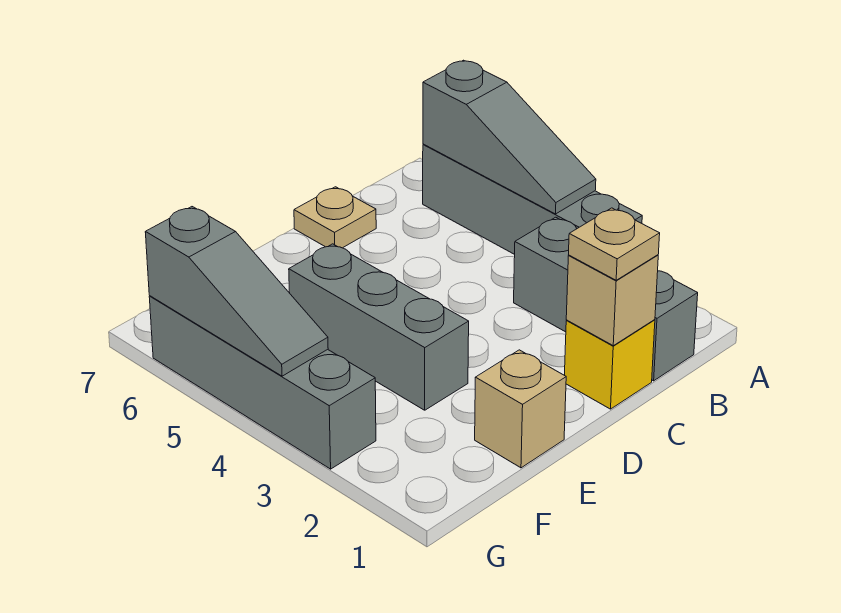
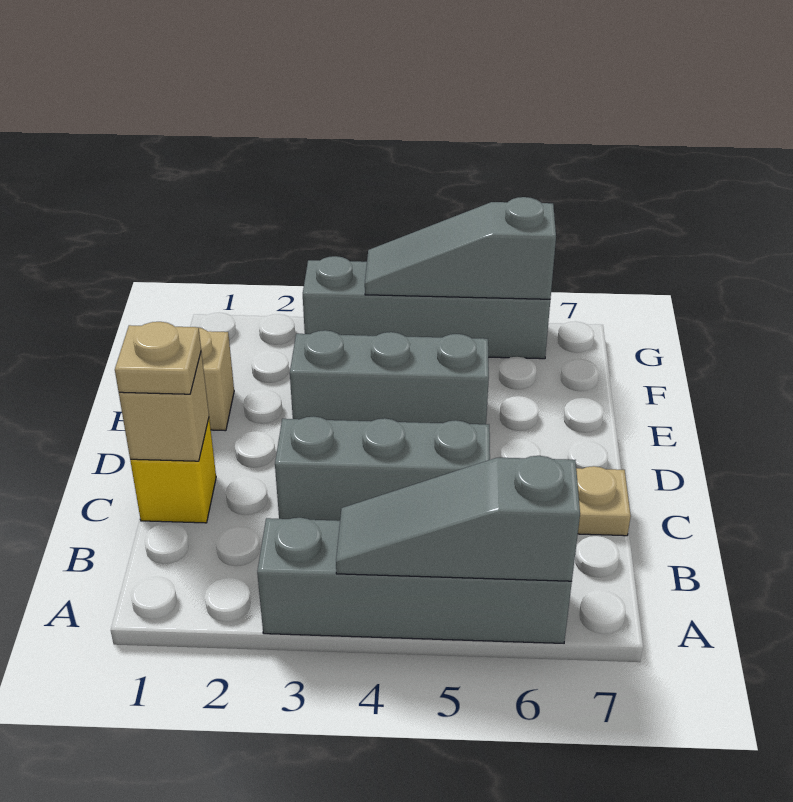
grey brick B1:B3 level 1 -> grey brick C3:C5 level 1

